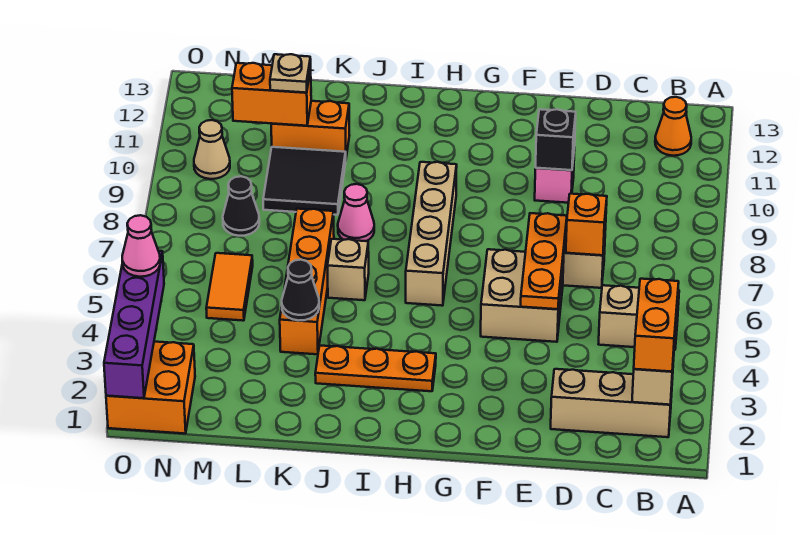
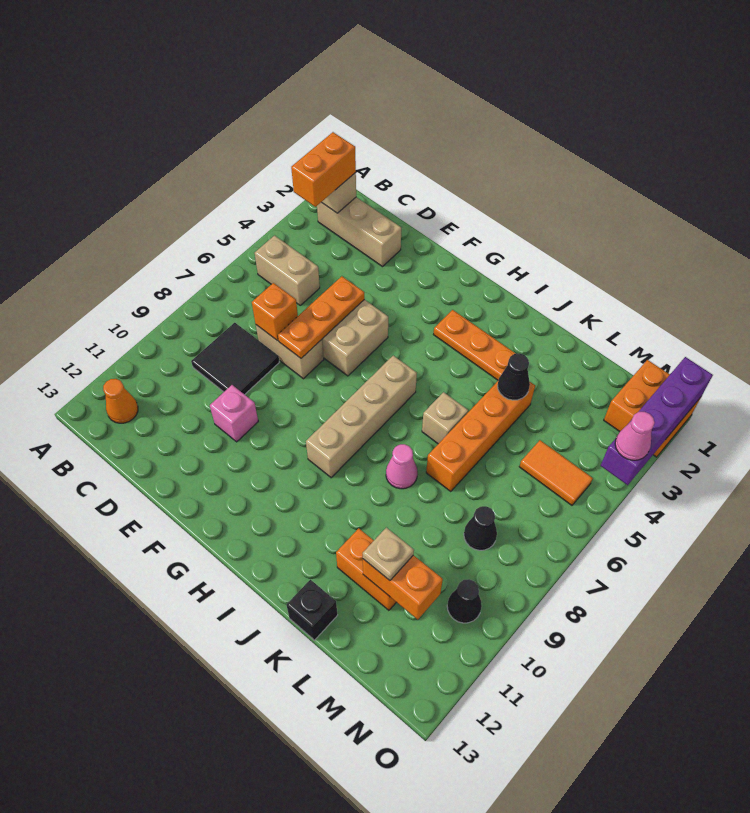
black brick E10 level 2 -> black brick K13 level 1
black tile K9:L10 level 1 -> black tile C8:D9 level 1
orange tile M5:M6 level 1 -> orange tile M5:N5 level 1
tan cone N10 level 1 -> black cone N10 level 1

